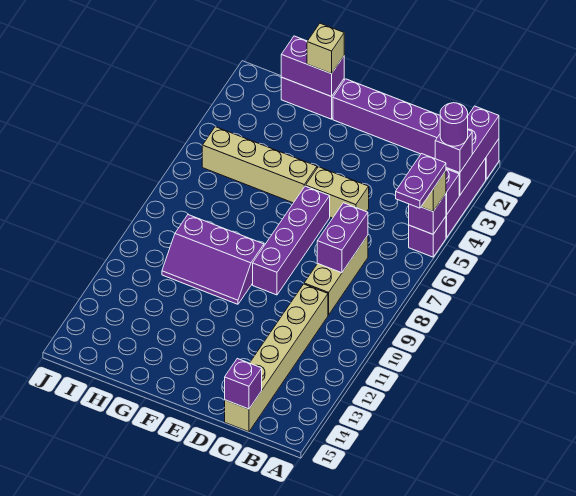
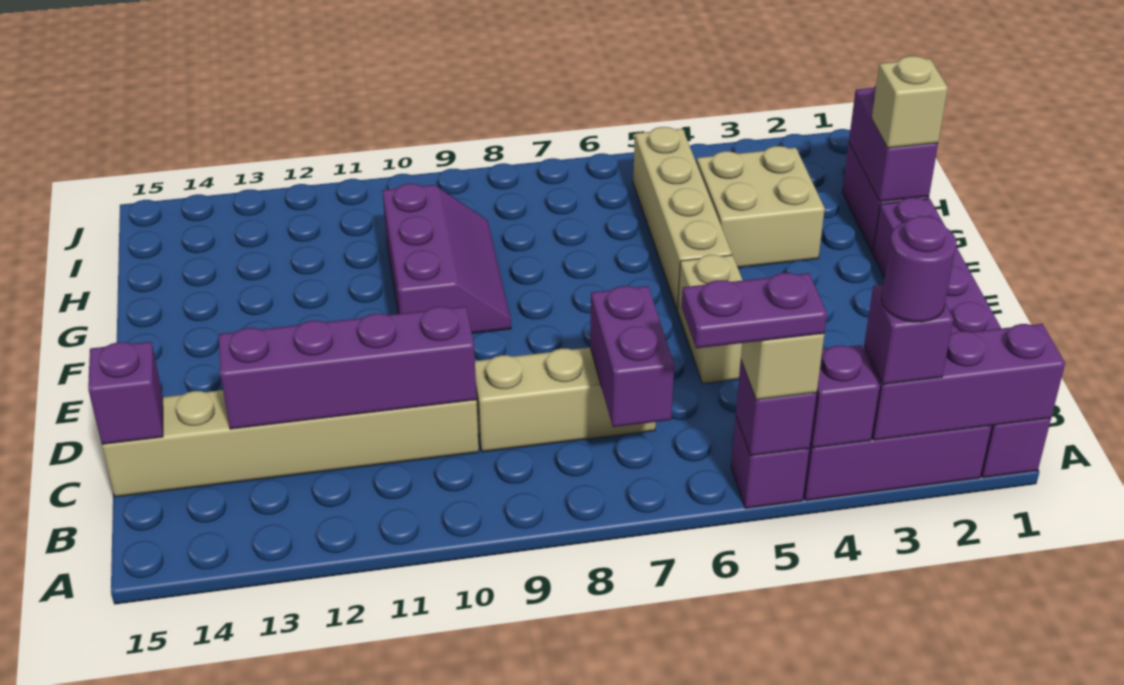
purple brick C7:C8 level 2 -> purple brick B7:C7 level 2
purple brick E6:E9 level 1 -> purple brick C10:C13 level 2
purple slope F9:H10 level 1 top 9 -> purple slope F9:H10 level 1 top 10
none -> tan brick G3:H4 level 1

